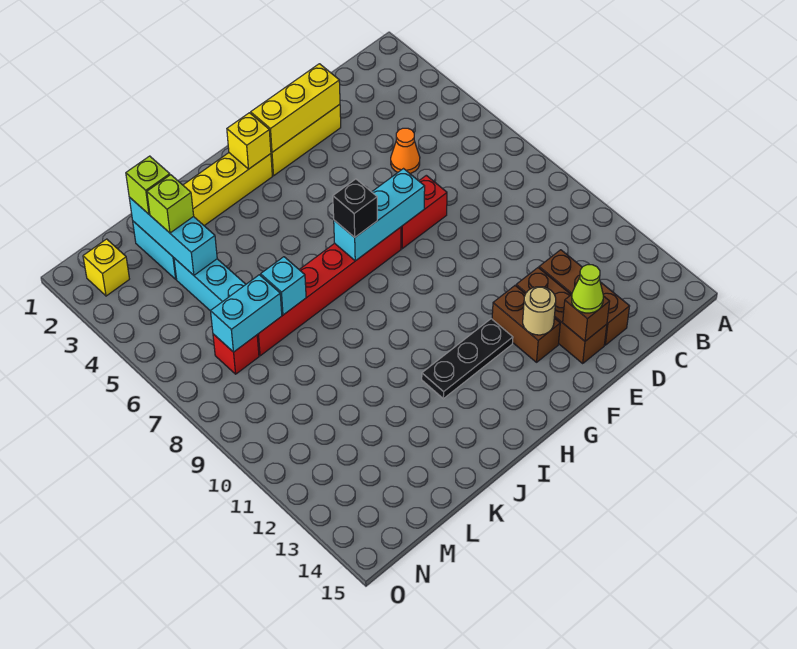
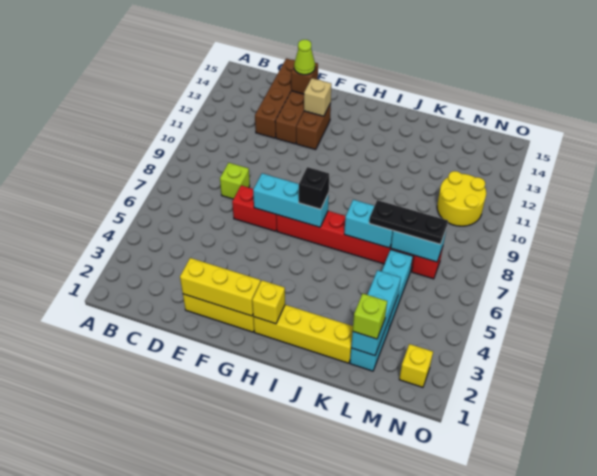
orange cone D5 level 1 -> none
brown brick D12:D14 level 1 -> brown brick D12:D15 level 1
tan round brick F13 level 2 -> tan brick F13 level 2
black plate G12:I12 level 1 -> black plate K7:M7 level 3
cyan brick K7 level 2 -> cyan brick J7:K7 level 2
lime brick L3 level 3 -> lime brick D8 level 1
none -> yellow round brick M10:N11 level 1

